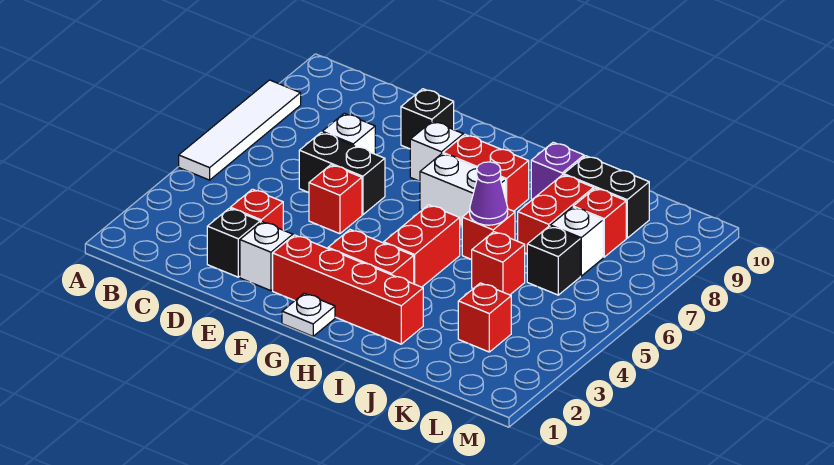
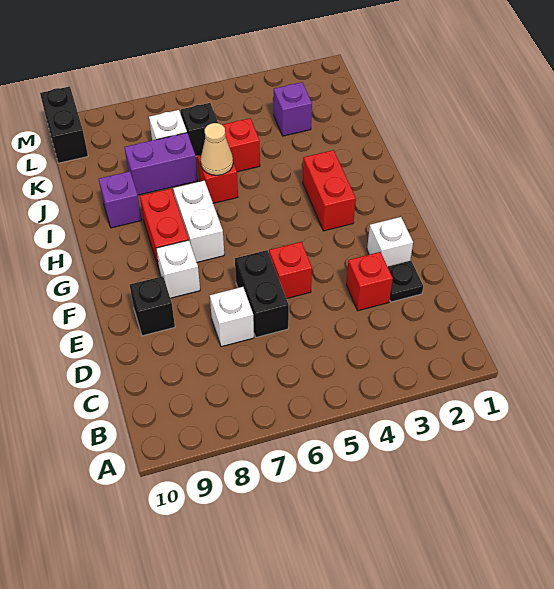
white tile A5:A8 level 1 -> none
black brick D2 level 1 -> black plate D2 level 1
red brick F2:I2 level 1 -> none
white plate G1 level 1 -> none
red brick H4:H5 level 1 -> none
purple cone I6 level 2 -> tan cone I6 level 2
red brick J7:J8 level 1 -> purple brick J7:J8 level 1
black brick J9:K9 level 1 -> black brick L10:M10 level 1
red brick K3 level 1 -> purple brick K3 level 1
red brick K8 level 1 -> none

